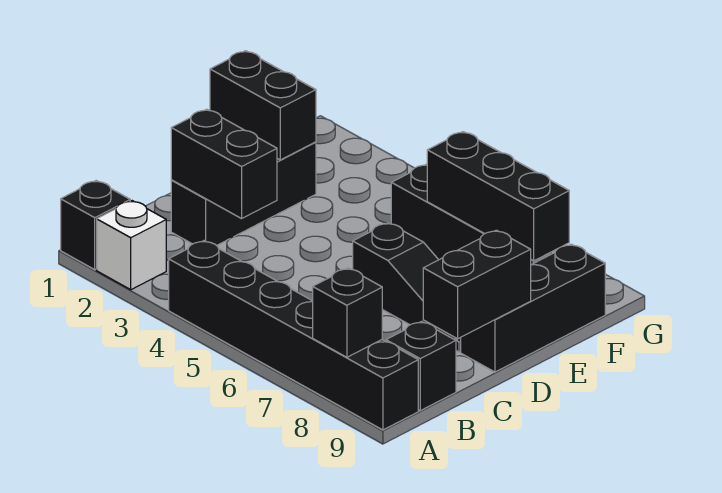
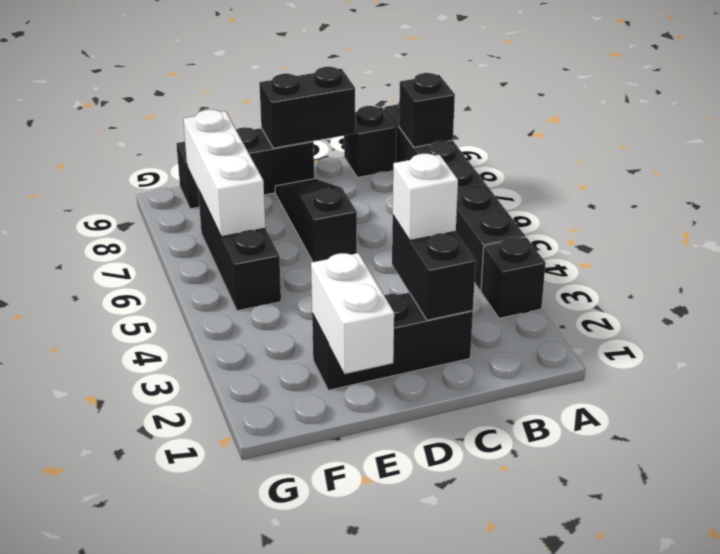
black brick A1 level 1 -> black brick A3 level 1
white brick A2 level 1 -> white brick C3 level 3
black brick E1:E2 level 2 -> white brick E1:E2 level 2
black brick F6:F8 level 2 -> white brick F6:F8 level 2

